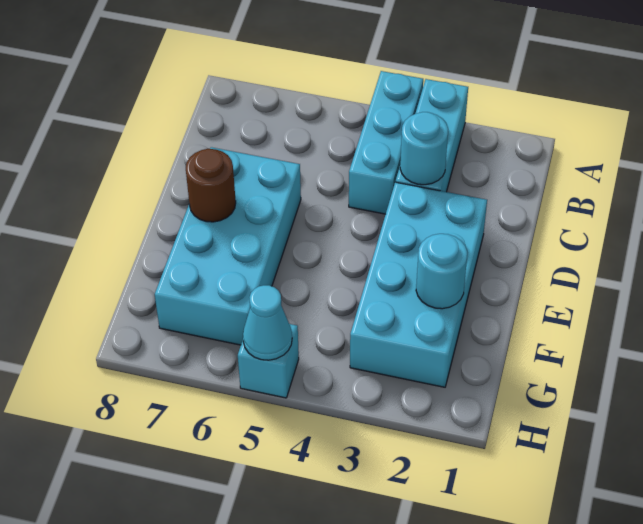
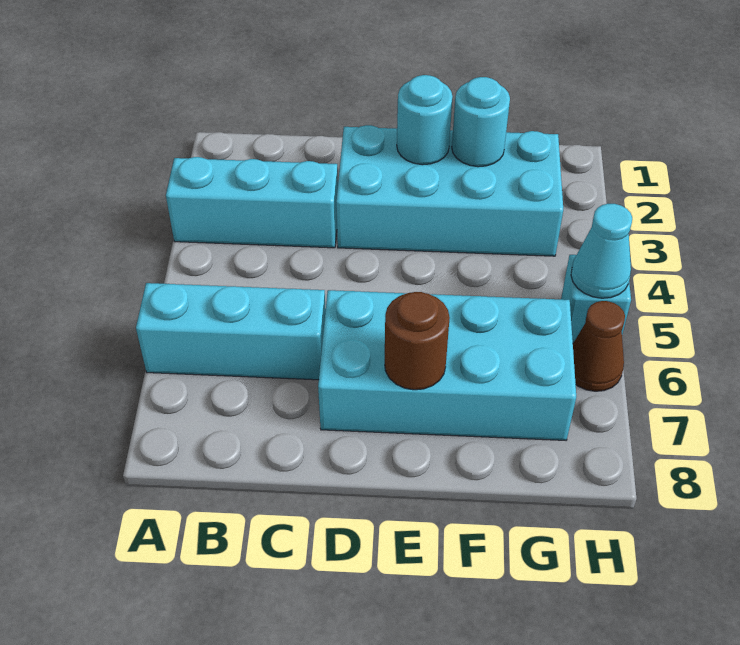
cyan brick A4:C4 level 1 -> cyan brick A6:C6 level 1
cyan round brick C3 level 2 -> cyan round brick E2 level 2
none -> brown cone H6 level 1

